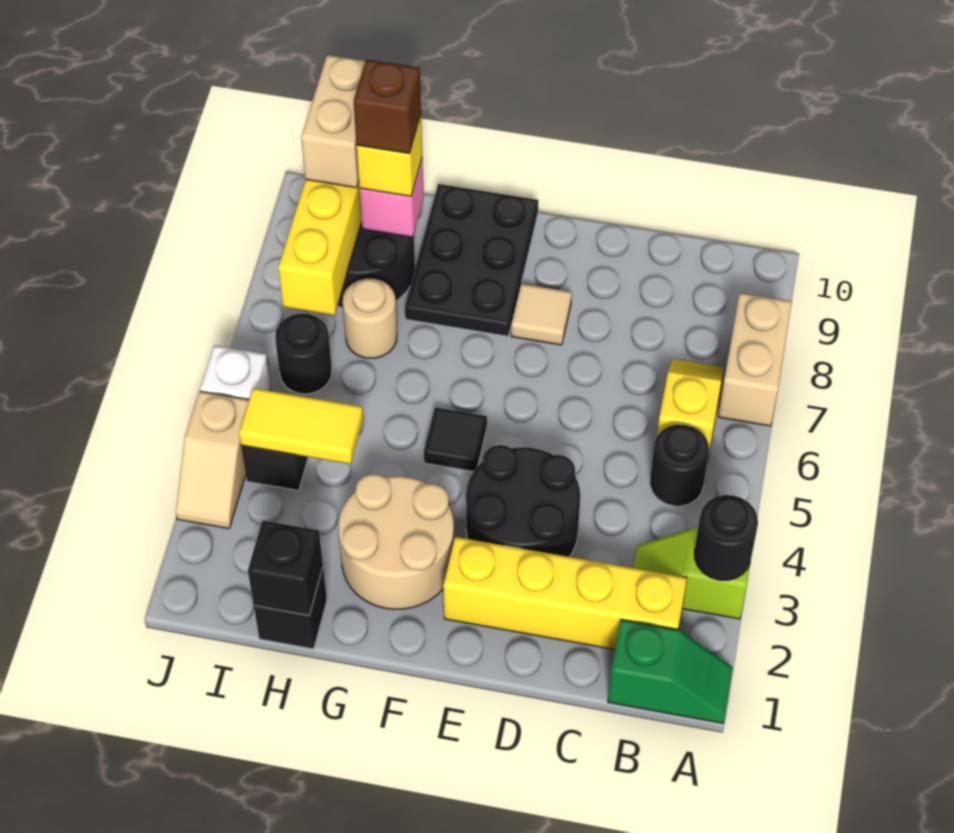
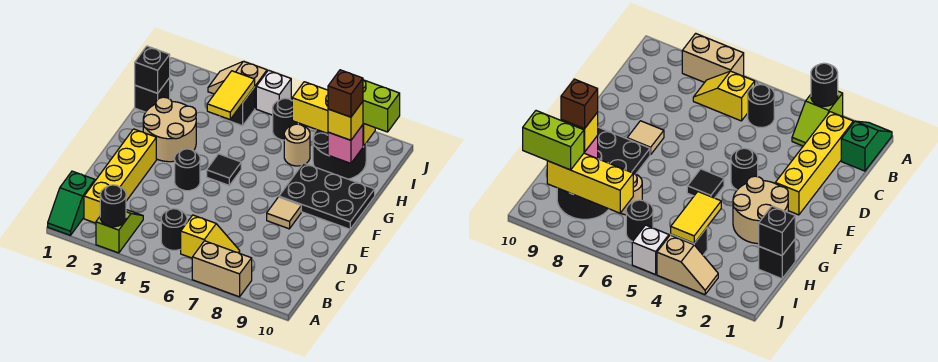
black round brick D3:E4 level 1 -> black round brick E4 level 1
tan brick I9:I10 level 3 -> lime brick I9:I10 level 3

